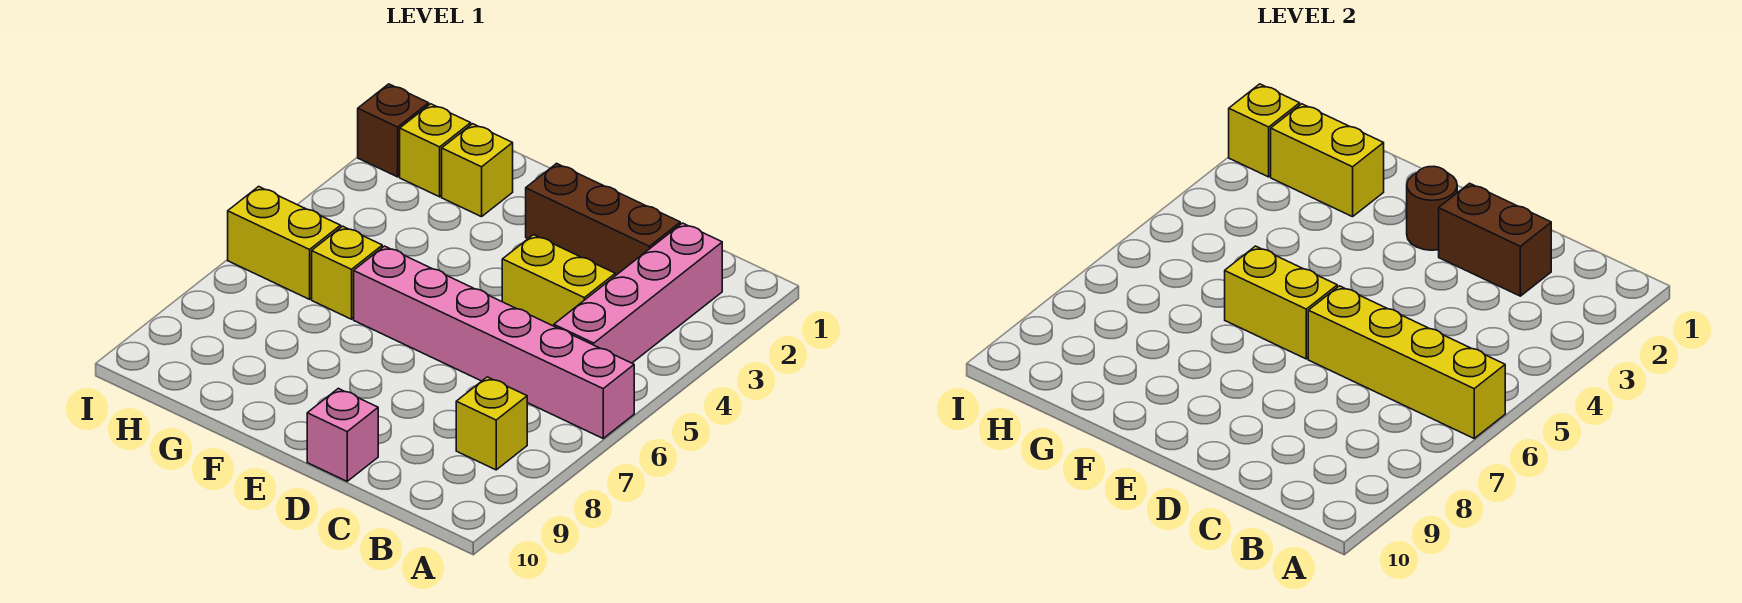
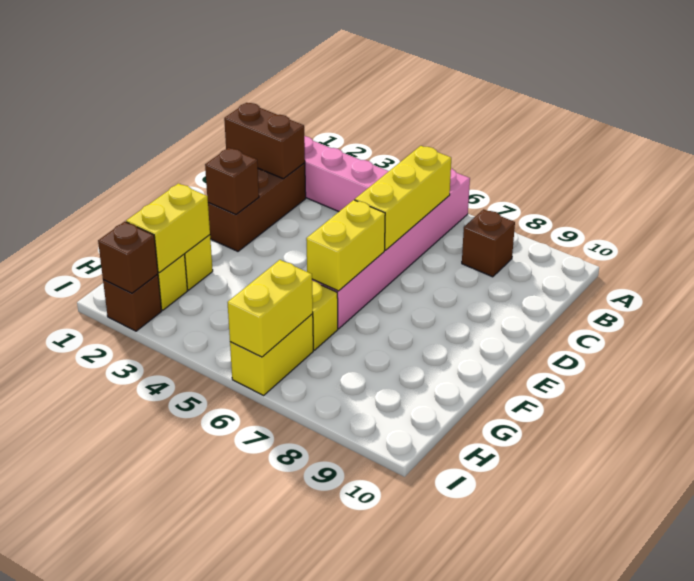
yellow brick A6:D6 level 2 -> yellow brick B6:D6 level 2
yellow brick B8 level 1 -> brown brick B8 level 1
brown brick C2:D2 level 2 -> brown brick C1:C2 level 2
yellow brick C4:D4 level 1 -> yellow brick H6:I6 level 2
pink brick D10 level 1 -> none
brown round brick E2 level 2 -> brown brick E2 level 2
yellow brick I2 level 2 -> brown brick I2 level 2

